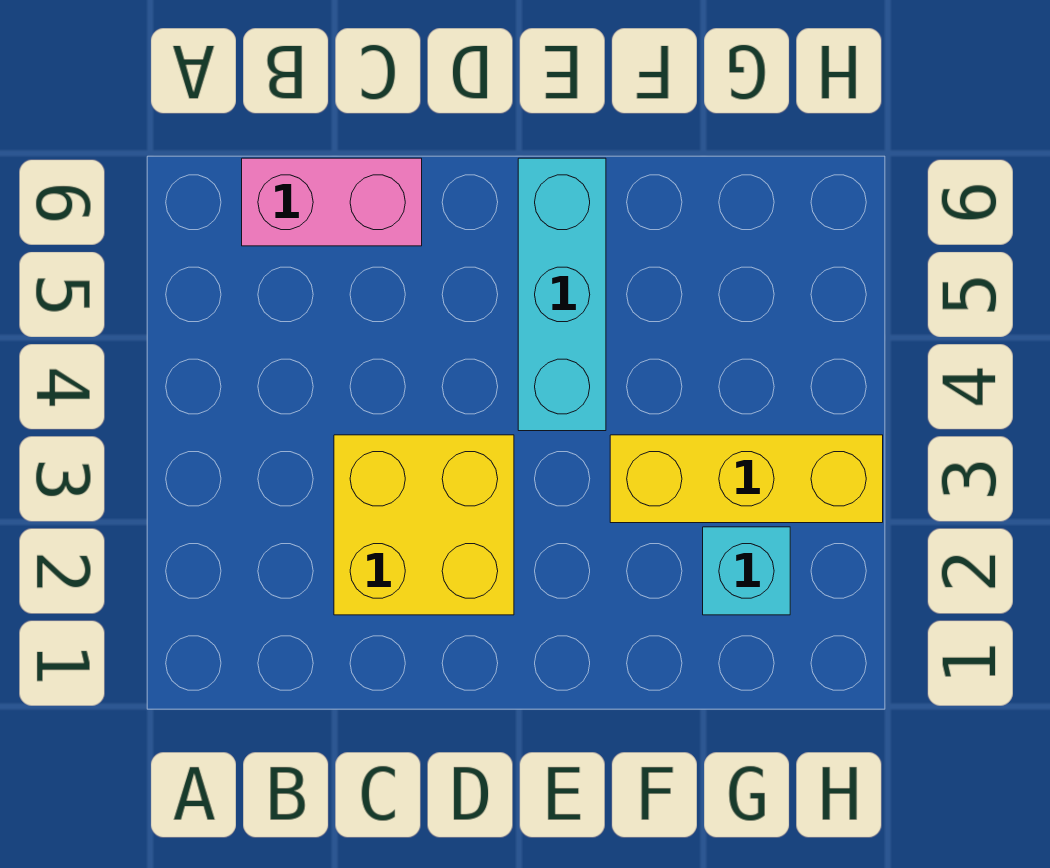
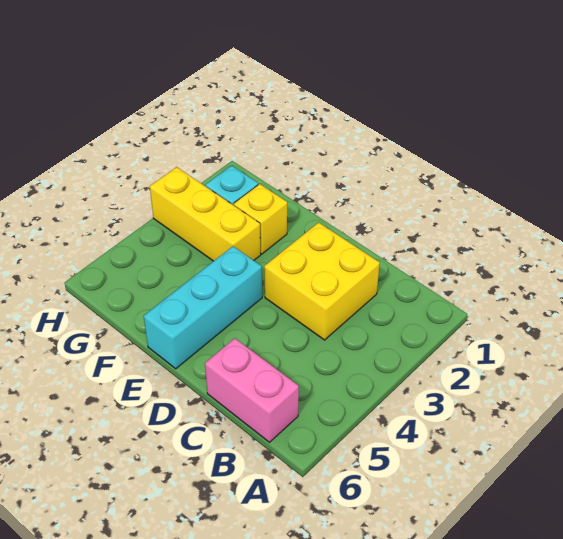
none -> yellow brick F2 level 1

